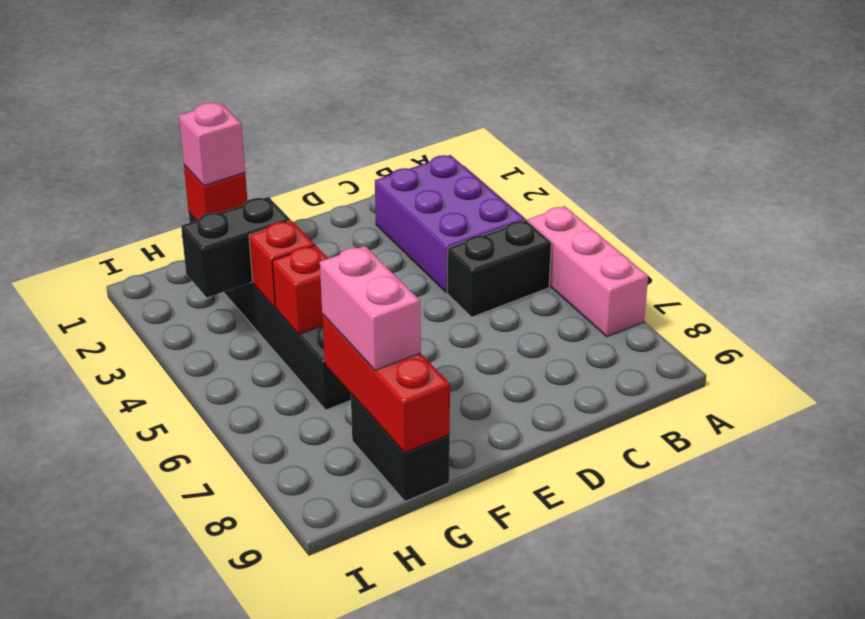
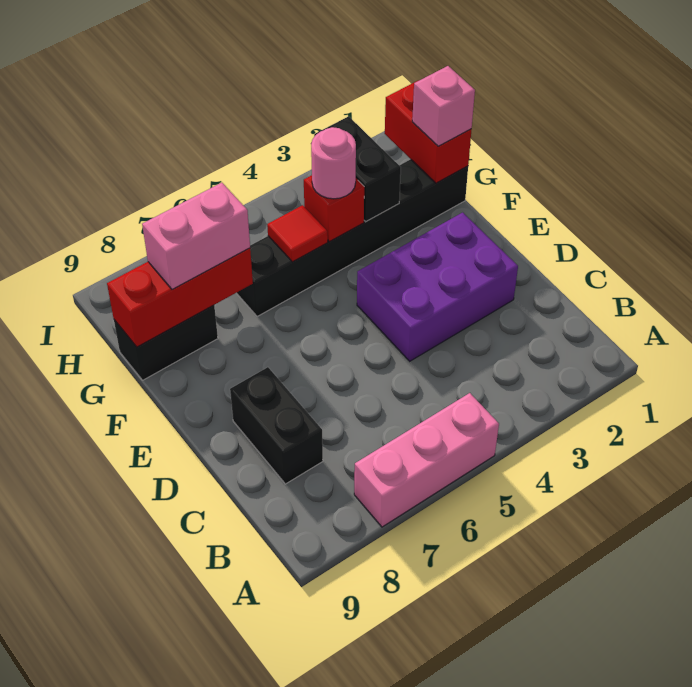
purple brick B2:C4 level 1 -> purple brick D2:E4 level 1
black brick B5:C5 level 1 -> black brick C8:D8 level 1
red brick G1 level 2 -> red brick G1:H1 level 2
none -> pink round brick G4 level 3
red brick G5 level 2 -> red tile G5 level 2

